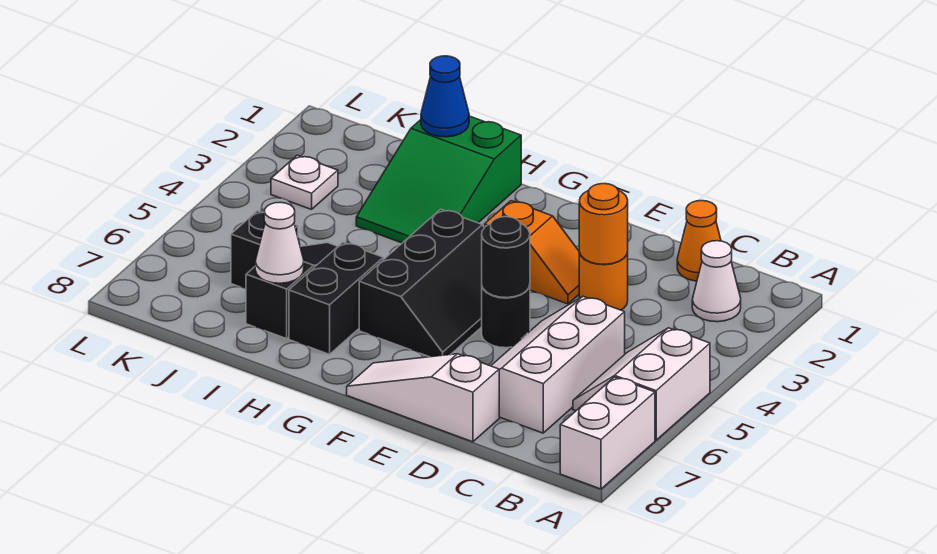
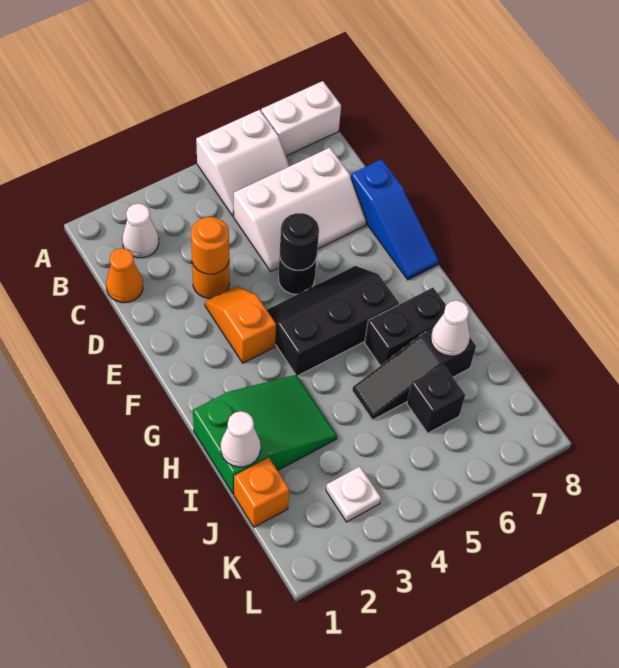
white slope D8:F8 level 1 top D -> blue slope D8:F8 level 1 top D
blue cone I1 level 2 -> white cone I1 level 2
none -> orange brick J1 level 1

